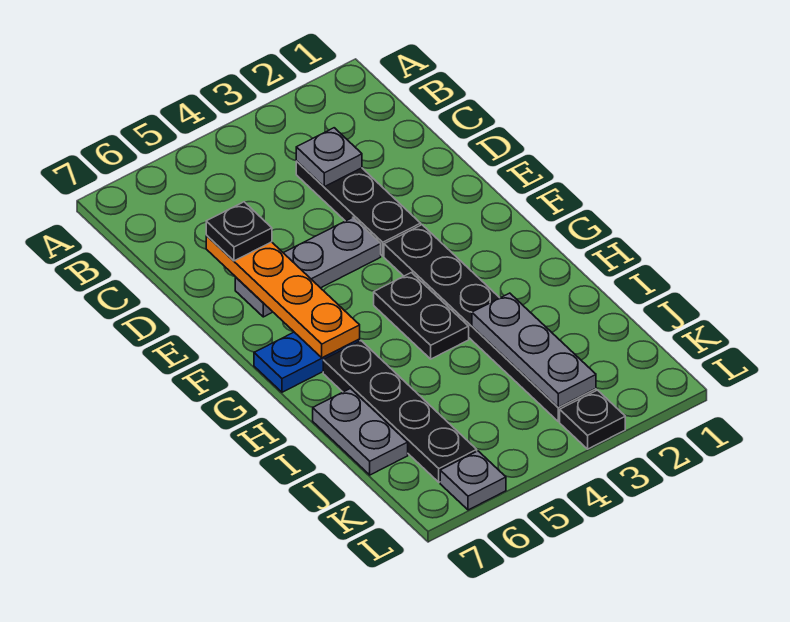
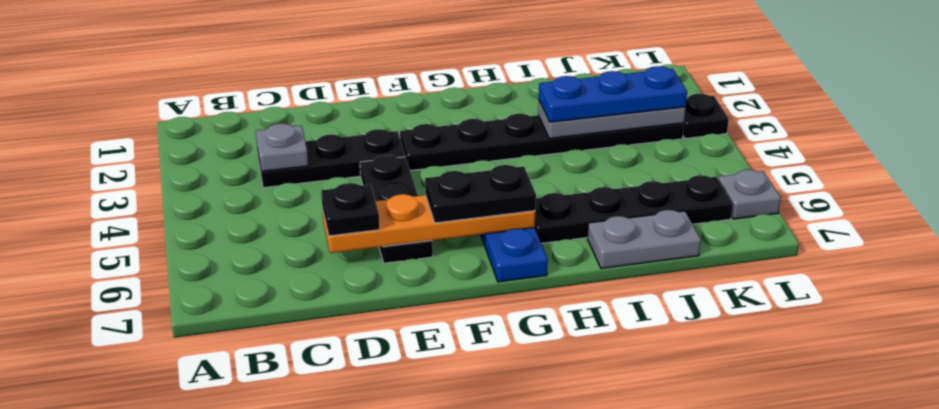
grey plate E4:E6 level 1 -> black plate E4:E6 level 1
black plate G4:H4 level 1 -> black plate F6:G6 level 3
none -> blue plate I3:K3 level 3

